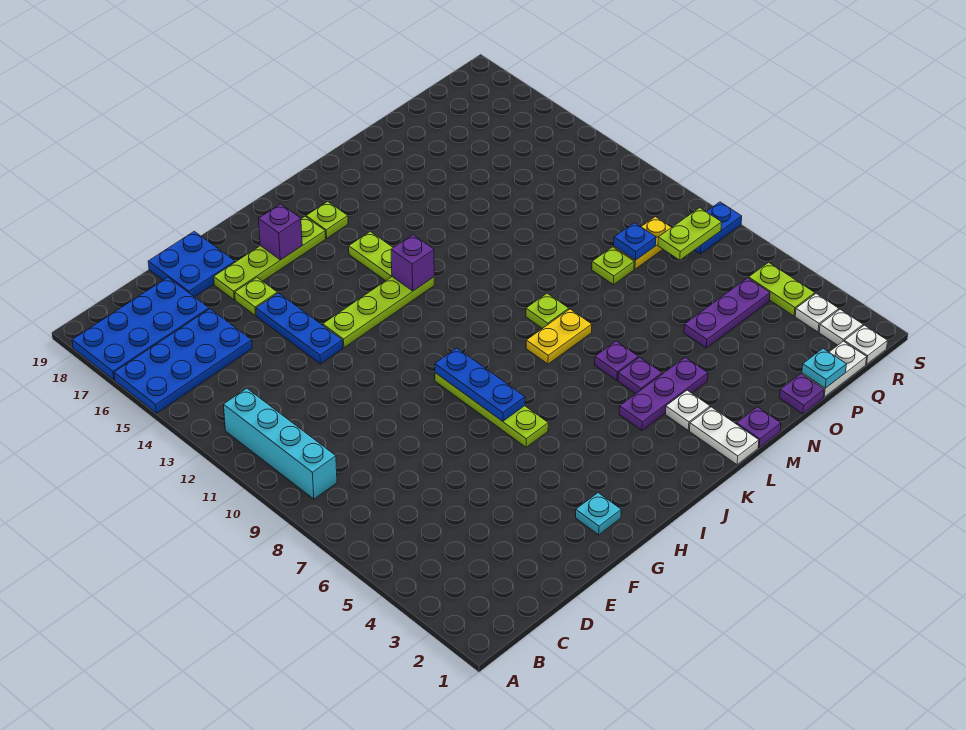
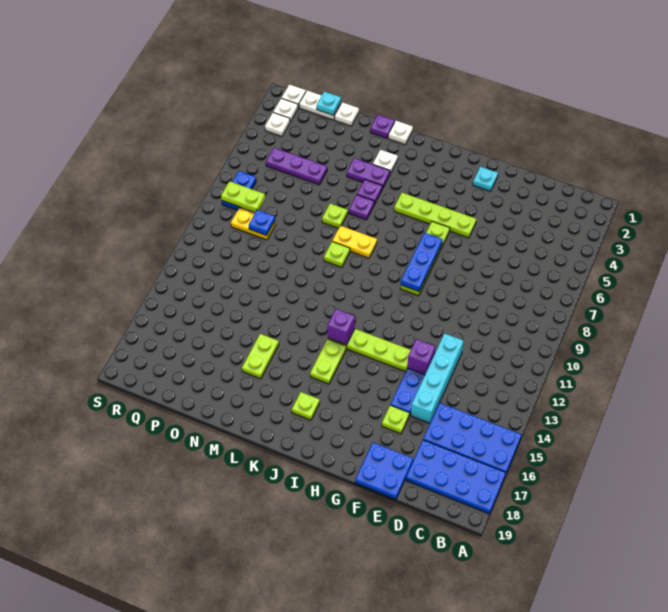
cyan brick B9:B12 level 1 -> cyan brick E12:E15 level 1
lime plate F17:I17 level 1 -> lime plate G5:J5 level 1
purple brick H17 level 2 -> purple brick F13 level 2
purple plate K4:M4 level 1 -> purple plate L4:M4 level 1
white plate L1:L2 level 1 -> white plate L1 level 1
purple plate O1 level 1 -> white plate O1 level 1
lime plate O9 level 1 -> lime plate M7 level 1
lime plate R4:R5 level 1 -> lime plate M15:M16 level 1
blue plate R8:S8 level 1 -> blue plate R7:R8 level 1

